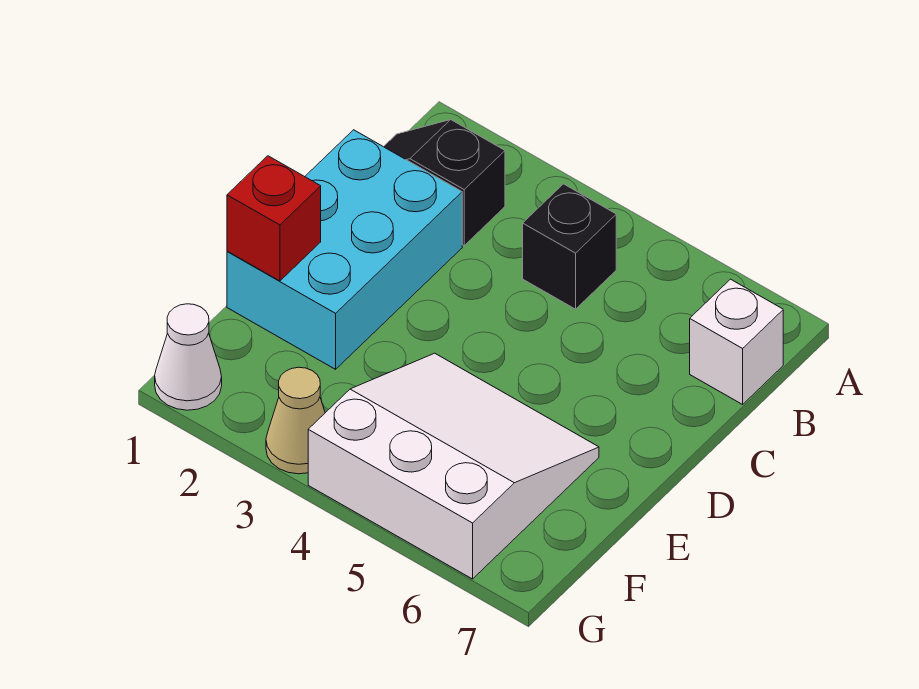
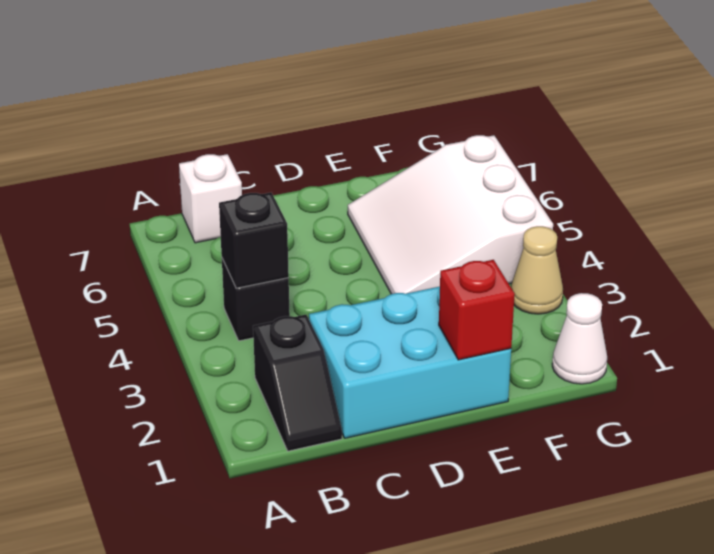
none -> black brick B4 level 2

